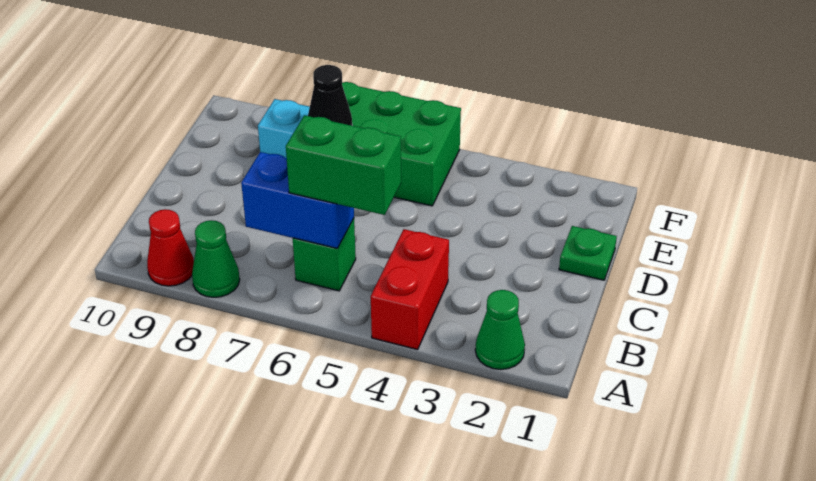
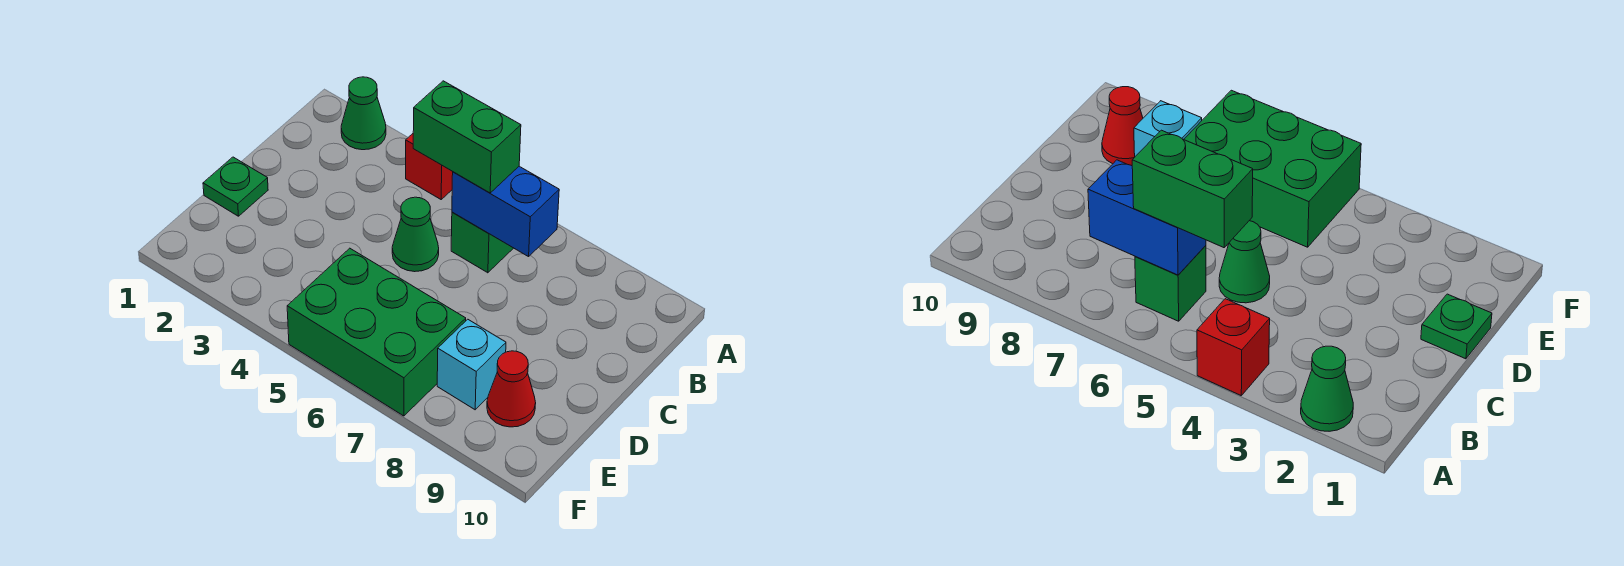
red brick A4:B4 level 1 -> red brick A4 level 1
green cone A8 level 1 -> green cone C5 level 1
red cone A9 level 1 -> red cone E9 level 1
black cone E7 level 2 -> none

